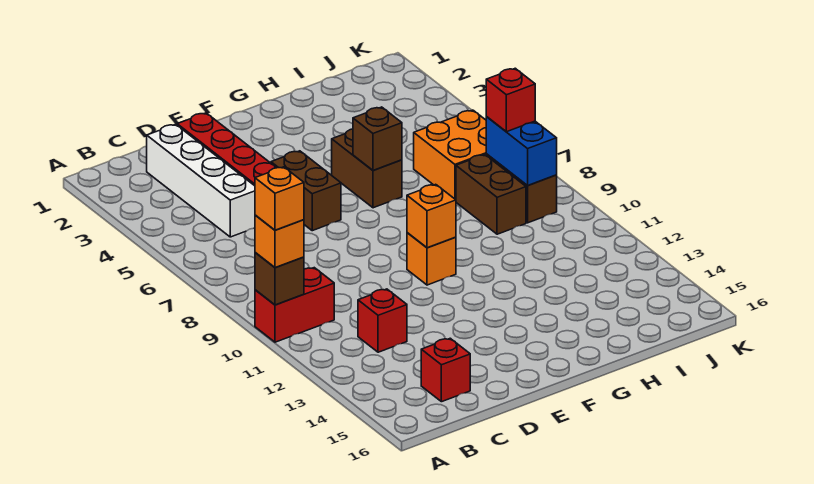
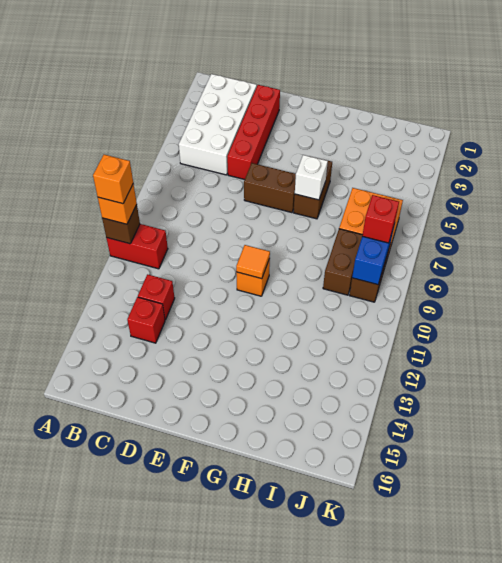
white brick C2:C5 level 1 -> white brick B2:C5 level 1
red brick C15 level 1 -> red brick C13 level 1
brown brick E5:E6 level 1 -> brown brick E6:F6 level 1
orange brick F10 level 2 -> orange tile F10 level 2
brown brick G6 level 2 -> white brick G6 level 2

